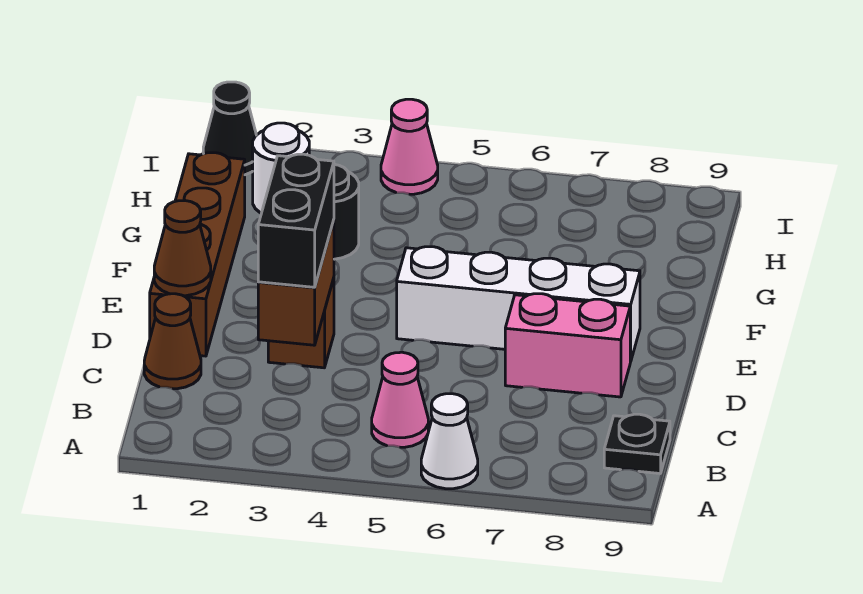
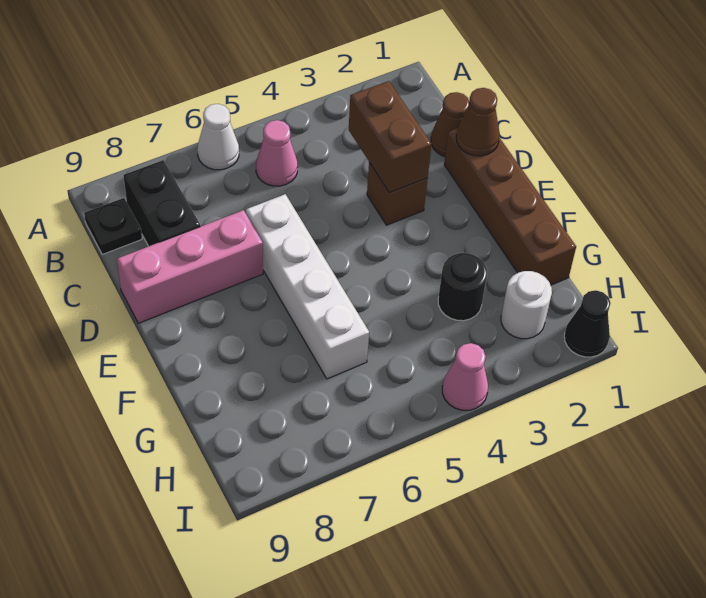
black brick C3:D3 level 3 -> black brick B8:C8 level 1
pink brick D7:D8 level 1 -> pink brick D7:D9 level 1
white brick E5:E8 level 1 -> white brick D6:G6 level 1

